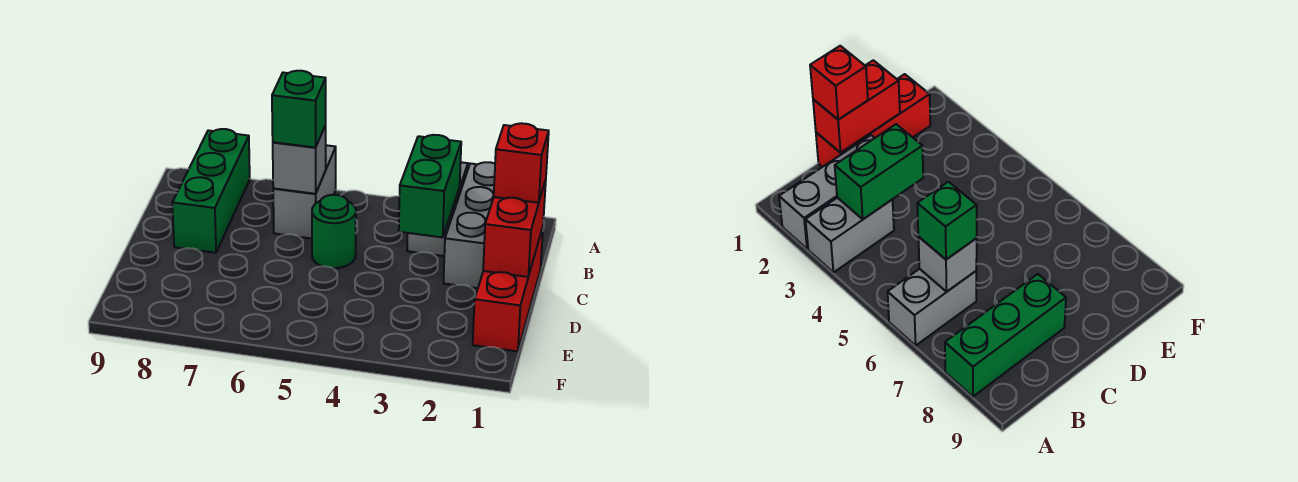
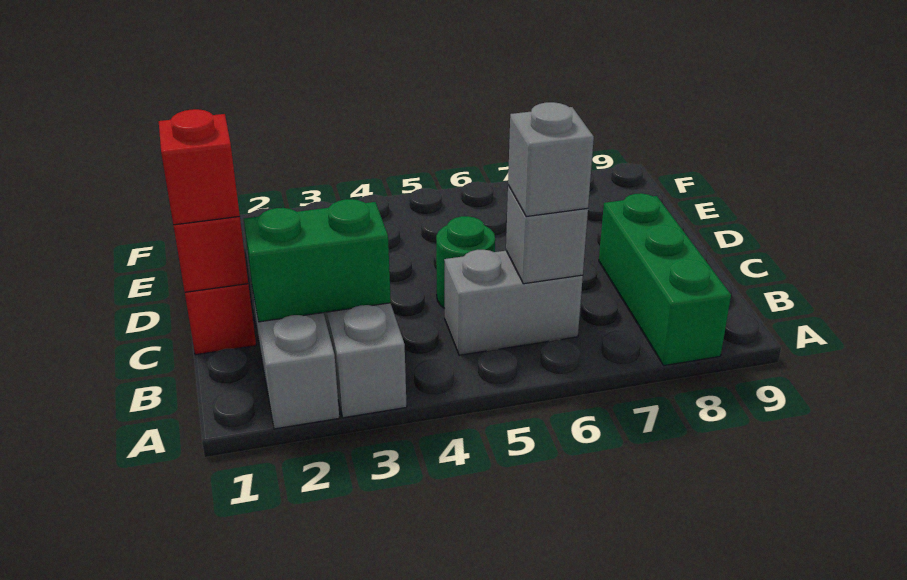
grey brick A6:B6 level 1 -> grey brick B5:B6 level 1
green brick B3:C3 level 2 -> green brick B2:B3 level 2
green brick B6 level 3 -> grey brick B6 level 3

